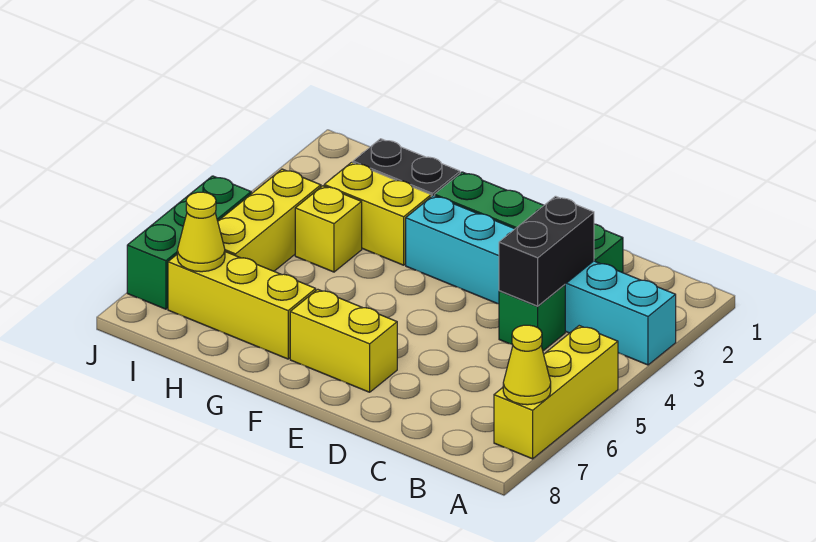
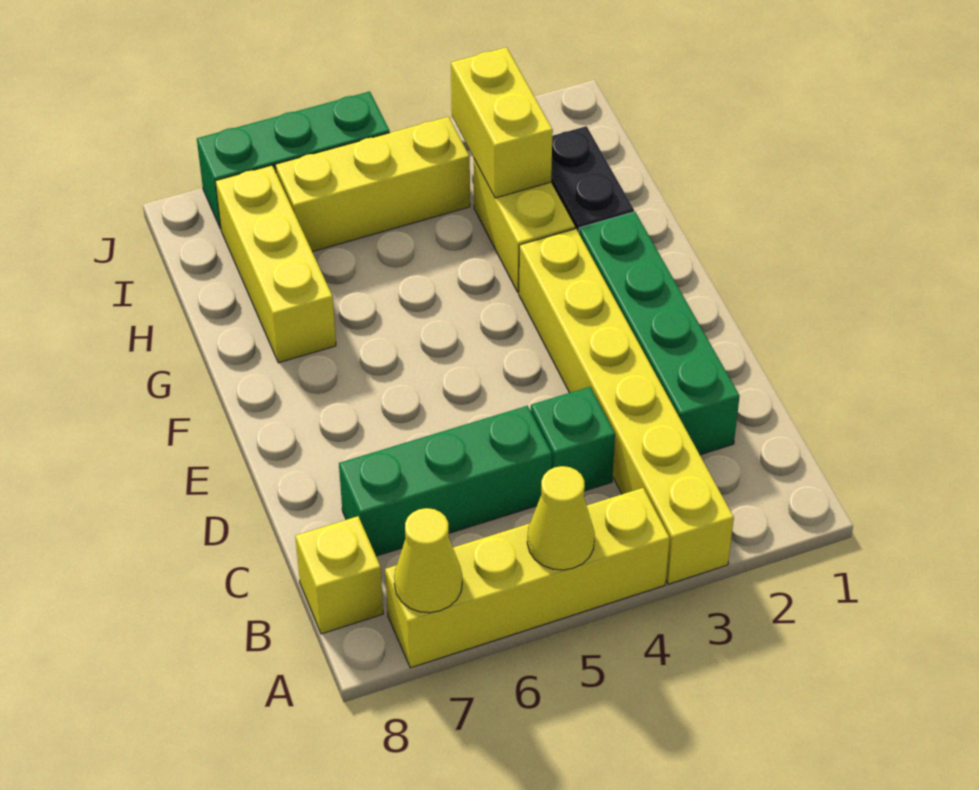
cyan brick A3:F3 level 1 -> yellow brick A3:F3 level 1
yellow brick A5:A7 level 1 -> yellow brick A4:A7 level 1
black brick C3:C4 level 2 -> none
none -> green brick C5:C7 level 1
yellow brick E7:F7 level 1 -> yellow brick H3:I3 level 2
yellow brick H4 level 1 -> yellow brick B8 level 1
yellow cone I7 level 2 -> yellow cone A5 level 2

